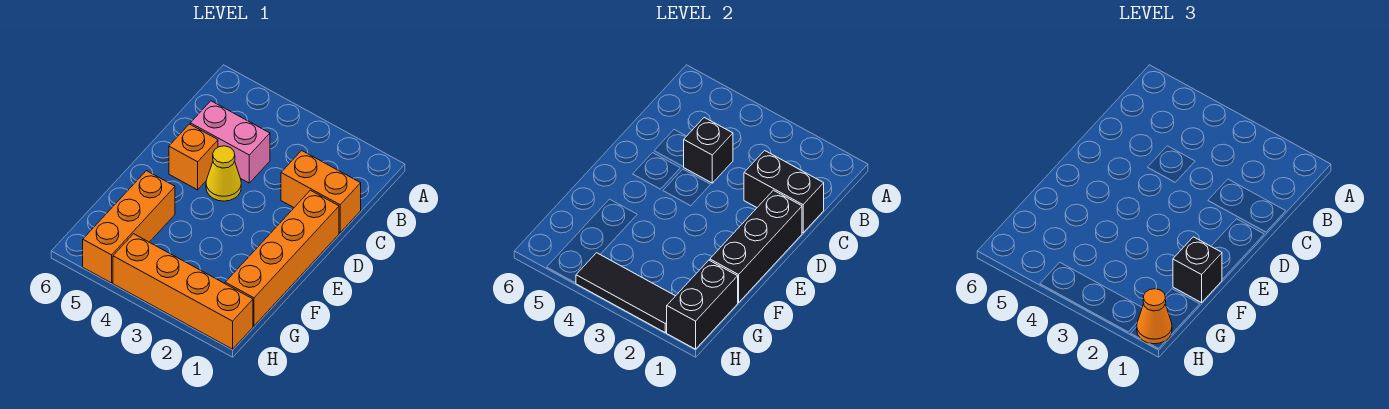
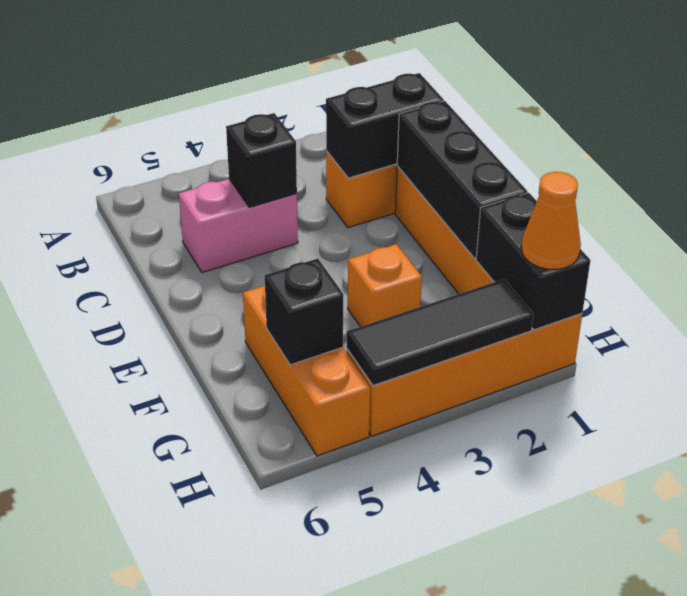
yellow cone D4 level 1 -> none
orange brick D5 level 1 -> orange brick F3 level 1
black brick F1 level 3 -> black brick G5 level 2

